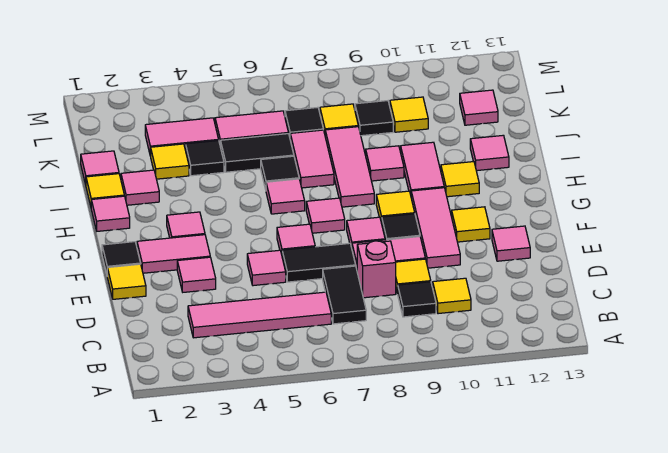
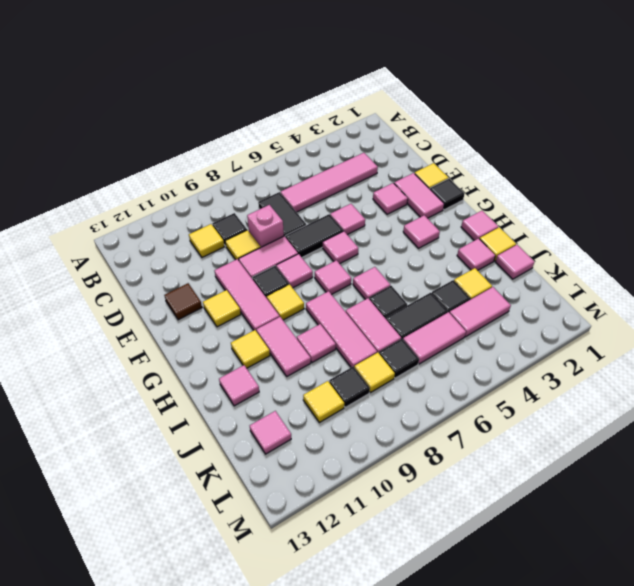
pink tile E12 level 1 -> brown tile E12 level 1
pink tile F2:F3 level 1 -> pink tile E2:F2 level 1

